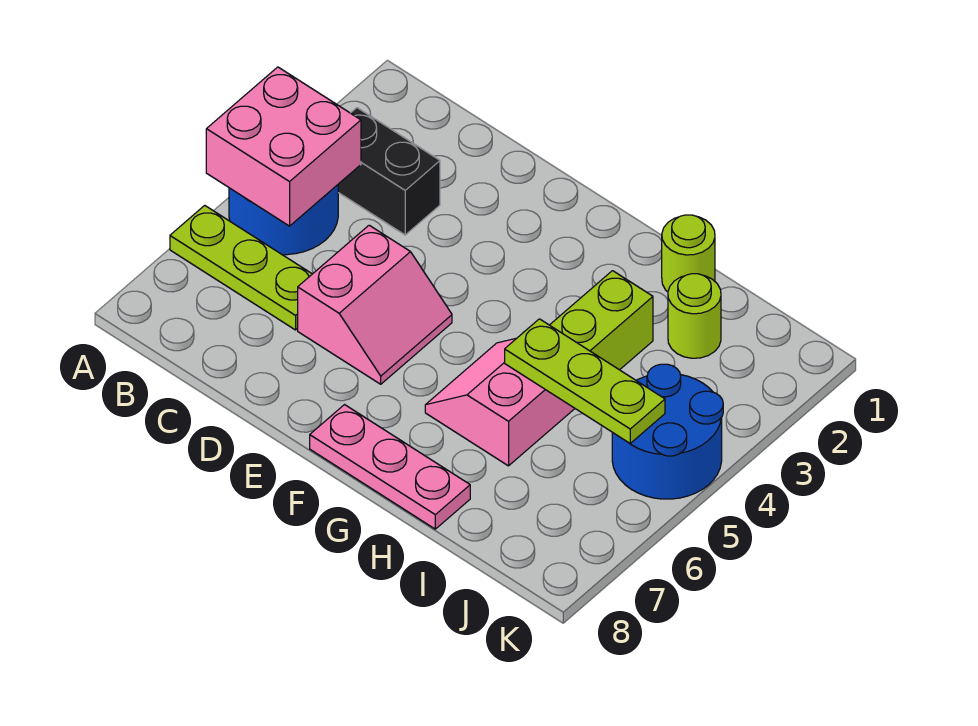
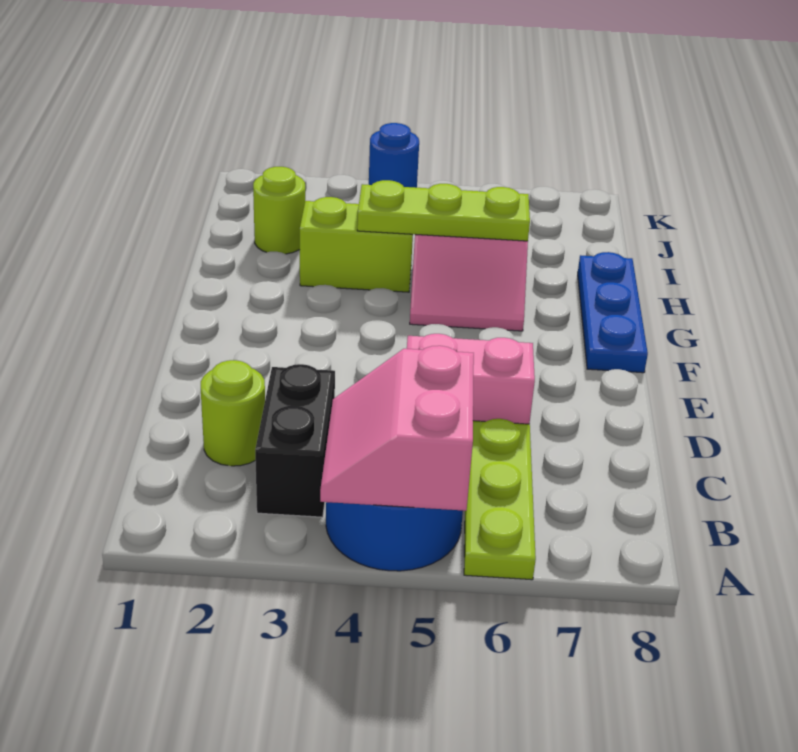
pink brick A4:B5 level 2 -> pink slope A4:B5 level 2 top 5
pink plate F8:H8 level 1 -> blue plate F8:H8 level 1
lime round brick H1 level 1 -> lime round brick C2 level 1
lime plate H5:J5 level 2 -> lime plate H4:H6 level 2
blue round brick J4:K5 level 1 -> blue round brick K4 level 1

